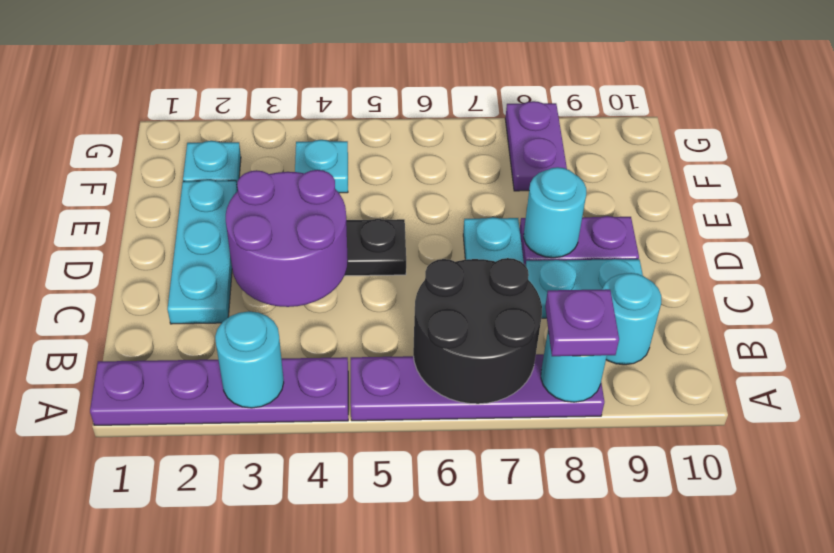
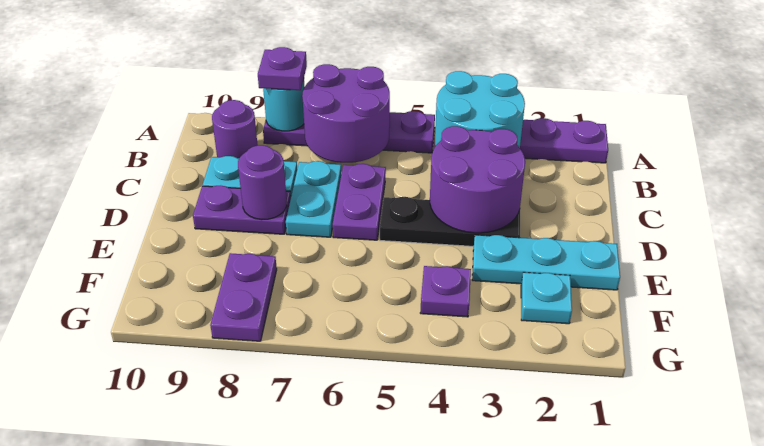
cyan round brick A3 level 2 -> cyan round brick A3:B4 level 2
black round brick A6:B7 level 2 -> purple round brick A6:B7 level 2
cyan round brick B9 level 1 -> purple round brick B9 level 1
cyan plate C2:E2 level 1 -> cyan plate E1:E3 level 1
none -> purple plate C6:D6 level 1
cyan round brick D8 level 2 -> purple round brick D8 level 2
cyan plate F4 level 1 -> purple plate F4 level 1

